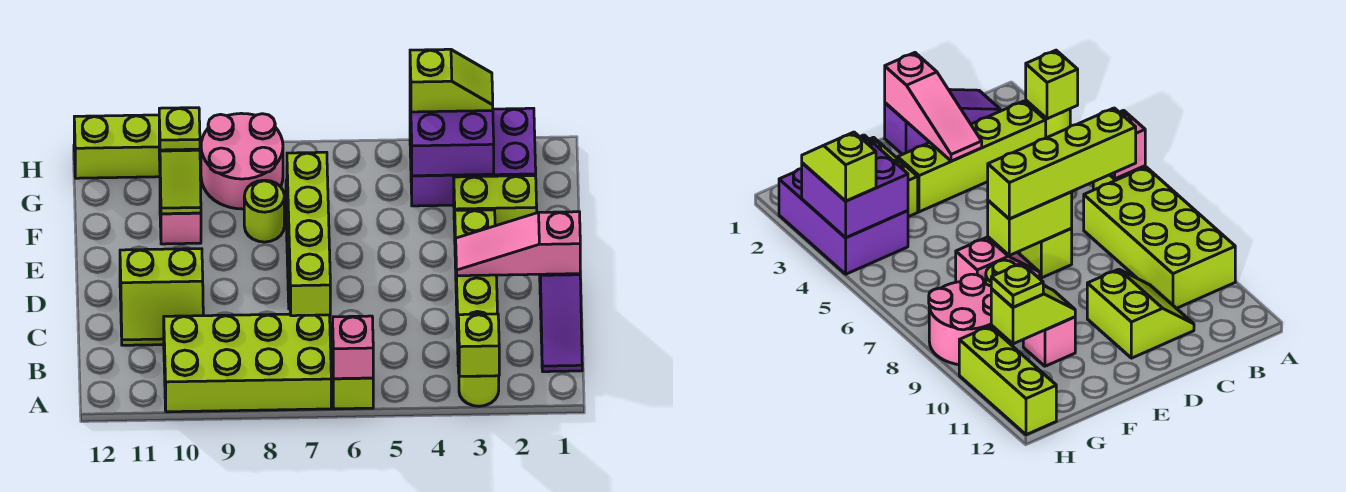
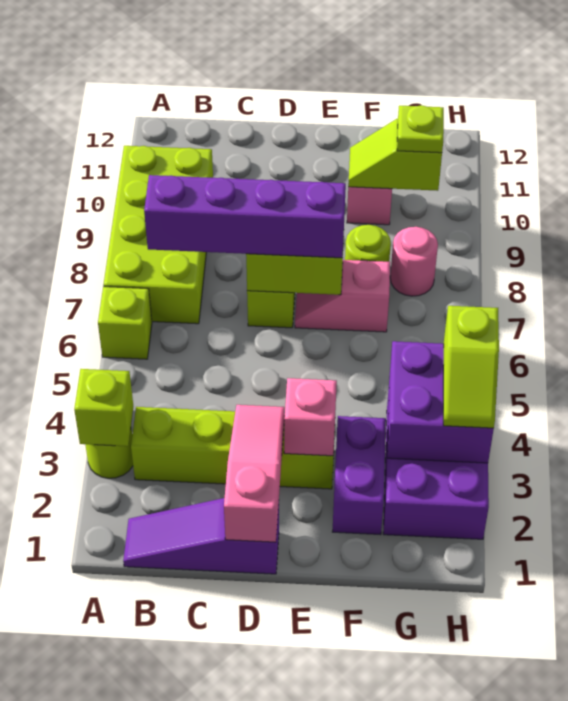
pink brick A6 level 2 -> pink brick E3 level 2
lime brick B7:E7 level 3 -> purple brick B7:E7 level 3
lime slope C10:D11 level 1 top D -> none
lime brick F2:F3 level 1 -> purple brick F2:F3 level 1
pink round brick G8:H9 level 1 -> pink round brick G8 level 1
lime brick H10:H12 level 1 -> none

